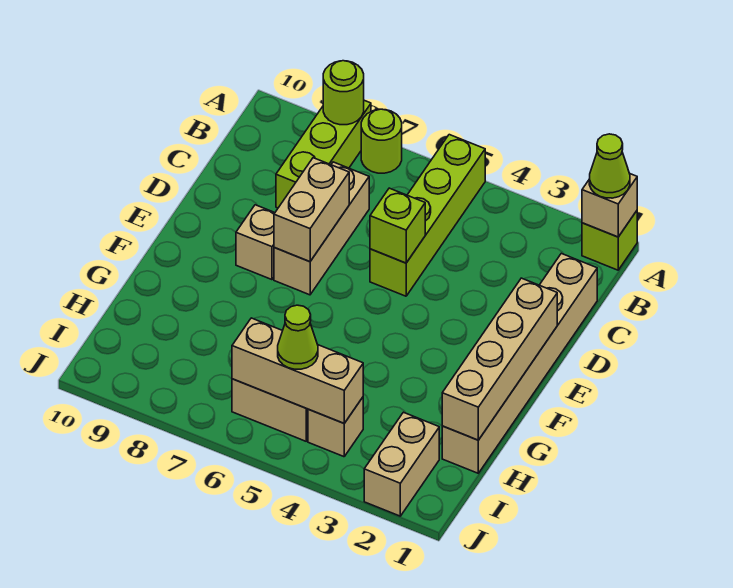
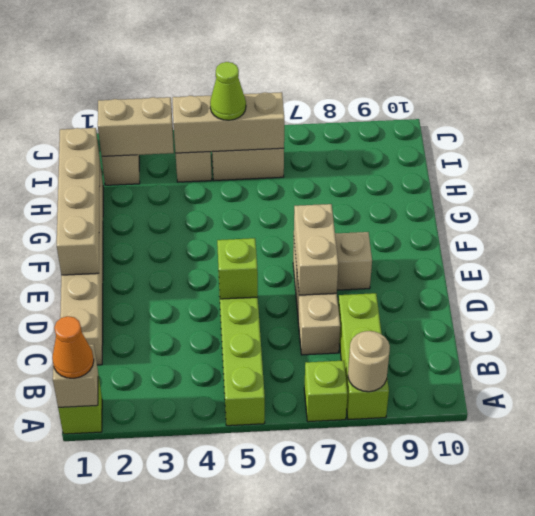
lime cone A1 level 3 -> orange cone A1 level 3
lime round brick A7 level 1 -> lime brick A7 level 1
lime round brick A8 level 2 -> tan round brick A8 level 2
none -> tan brick I2:I3 level 2

